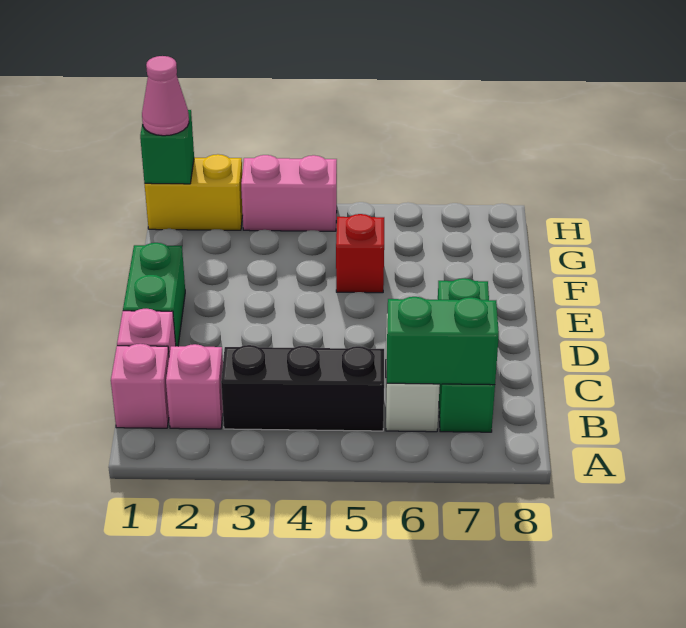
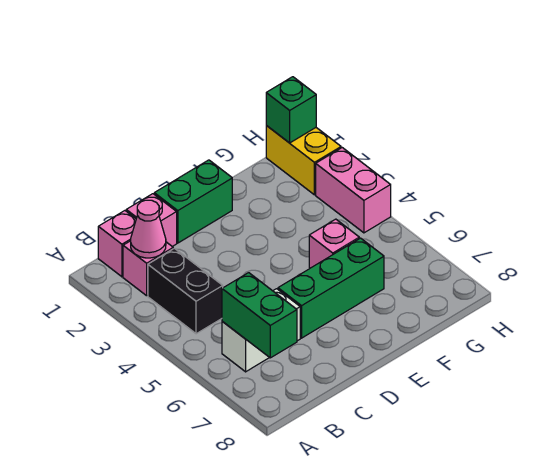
black brick B3:B5 level 1 -> black brick B3:B4 level 1
green brick B7:D7 level 1 -> green brick D6:F6 level 1
red brick F5 level 1 -> pink brick F5 level 1
pink cone H1 level 3 -> pink cone B2 level 2

